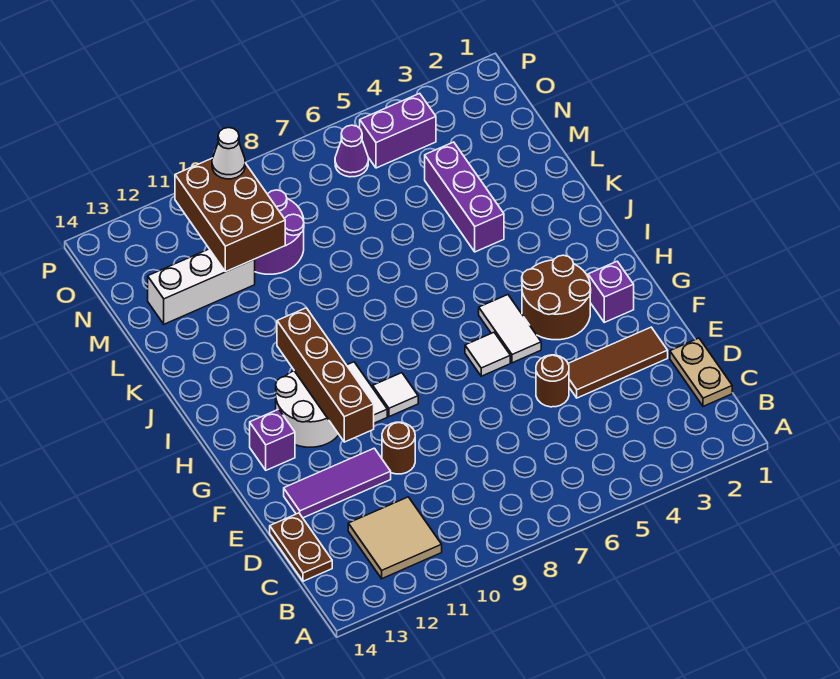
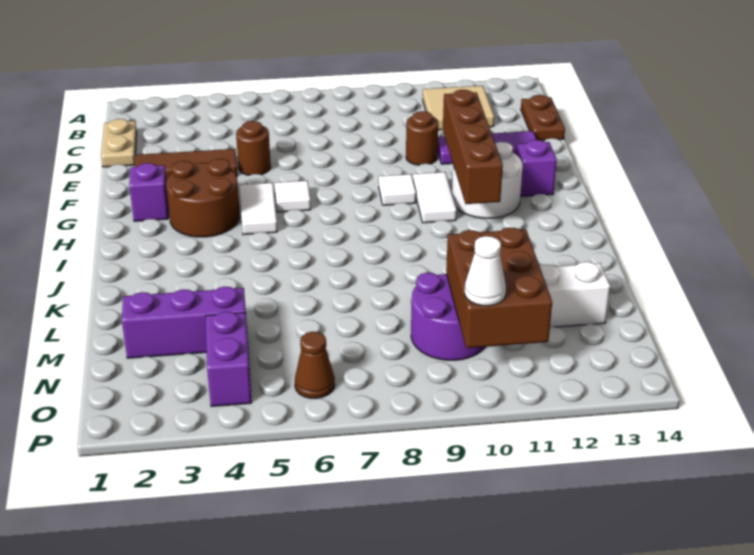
purple brick K4:M4 level 1 -> purple brick M2:M4 level 1
purple brick O4:O5 level 1 -> purple brick N4:O4 level 1
purple cone O6 level 1 -> brown cone O6 level 1

